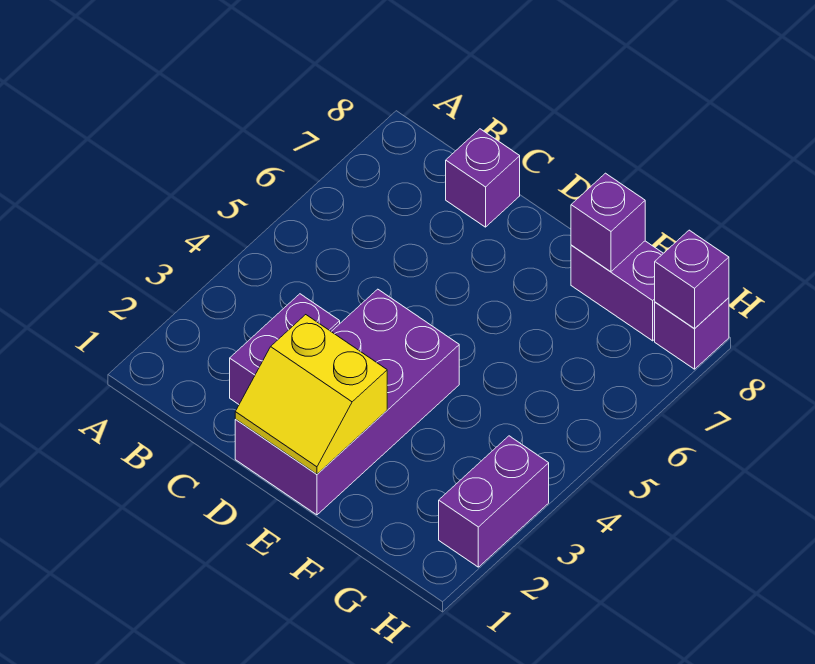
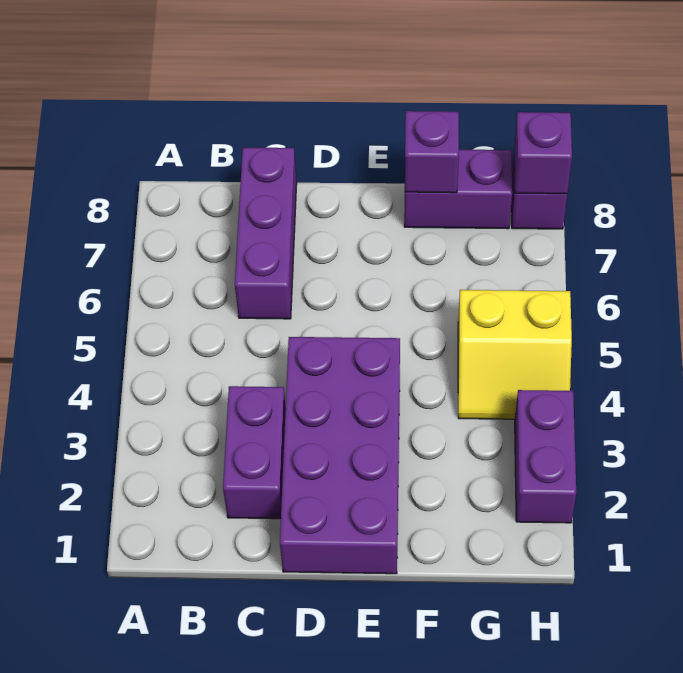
purple brick C8 level 1 -> purple brick C6:C8 level 1
yellow slope D1:E2 level 2 top 2 -> yellow slope G4:H5 level 1 top 5

